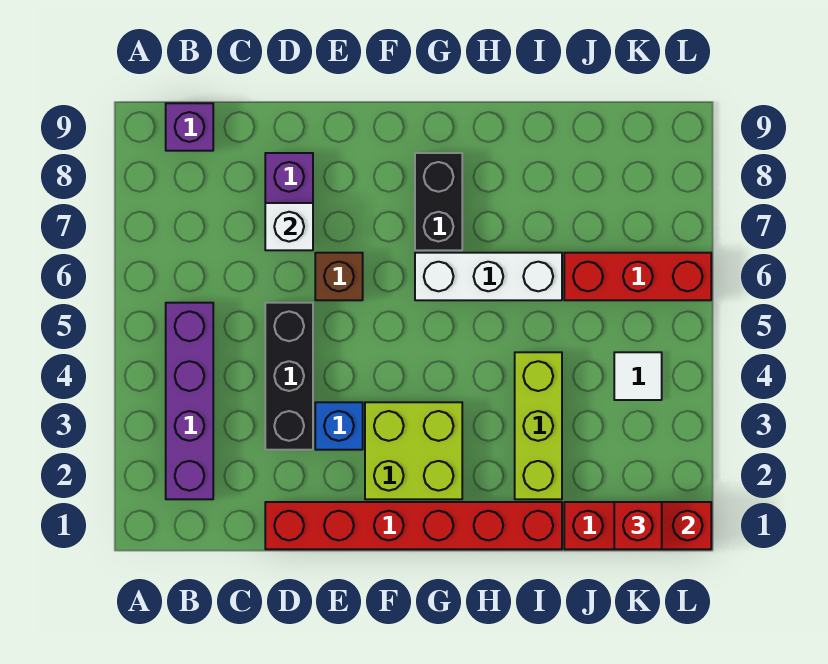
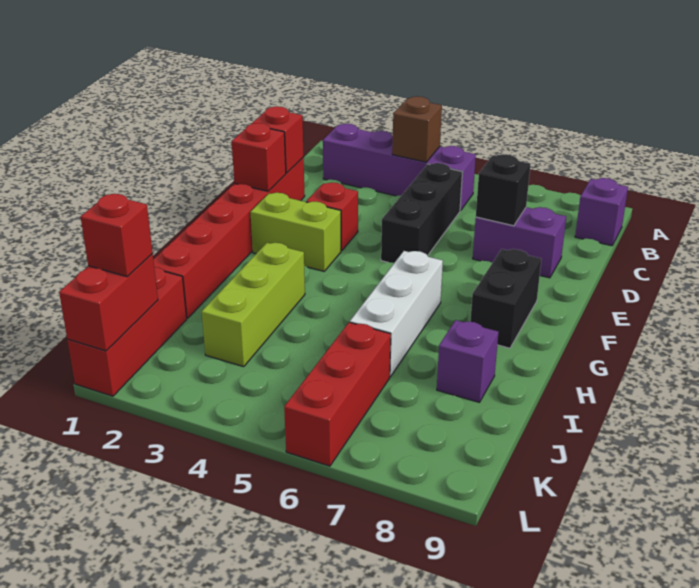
none -> red brick D1 level 2
black brick D3:D5 level 1 -> black brick C5:E5 level 1
white brick D7 level 2 -> black brick D7 level 2
none -> red brick E1 level 2
blue brick E3 level 1 -> red brick E3 level 1
brown brick E6 level 1 -> brown brick B4 level 2
lime brick F2:G3 level 1 -> lime brick F2:F3 level 1
black brick G7:G8 level 1 -> black brick F8:G8 level 1
lime brick I2:I4 level 1 -> lime brick H3:J3 level 1
none -> purple brick I8 level 1
white tile K4 level 1 -> none

